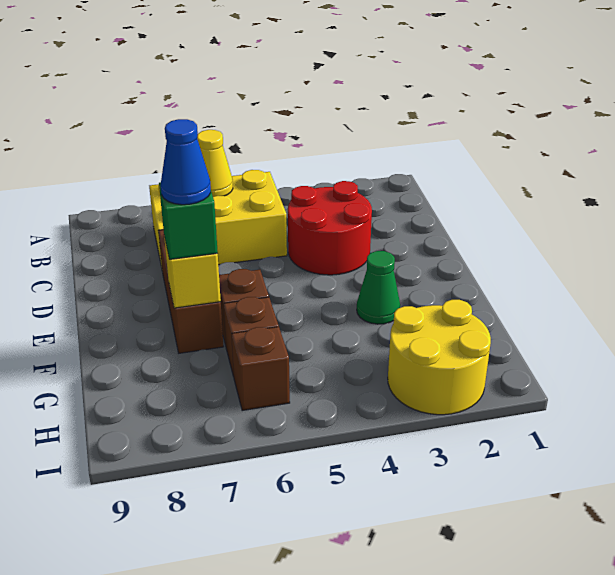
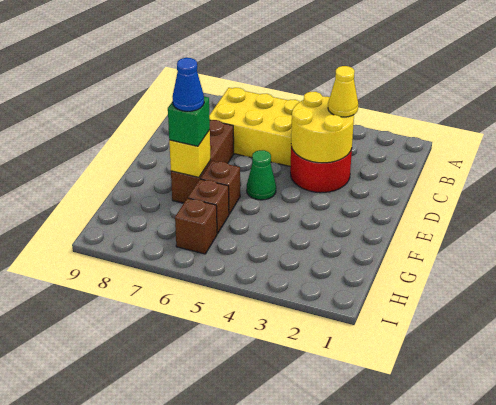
yellow cone B6 level 2 -> yellow cone C3 level 3
green cone F3 level 1 -> green cone E5 level 1
yellow round brick H2:I3 level 1 -> yellow round brick C3:D4 level 2

